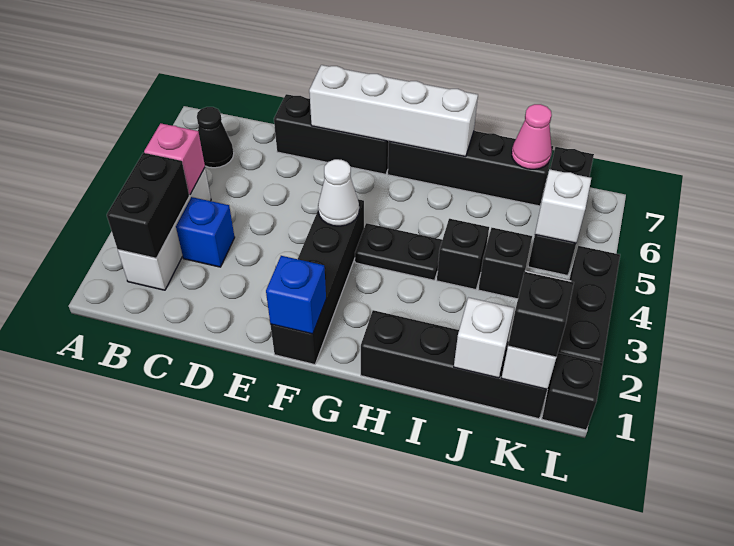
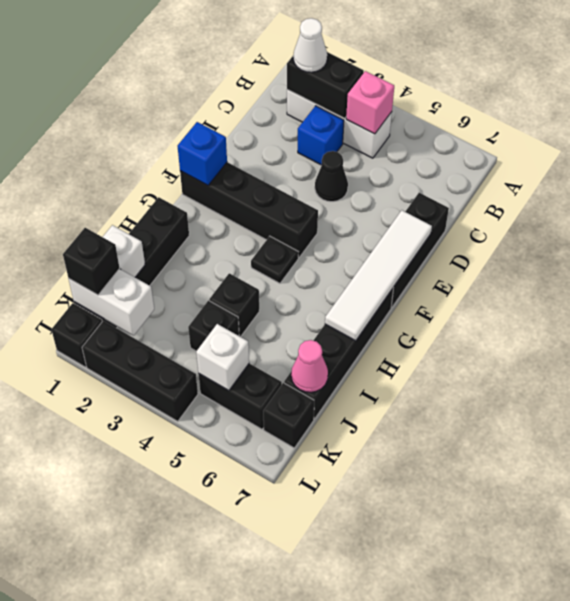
black cone B6 level 1 -> black cone D4 level 1
white brick E7:H7 level 2 -> white tile E7:H7 level 2
white cone F4 level 2 -> white cone B2 level 3
black plate G4:H4 level 1 -> black plate G4 level 1

